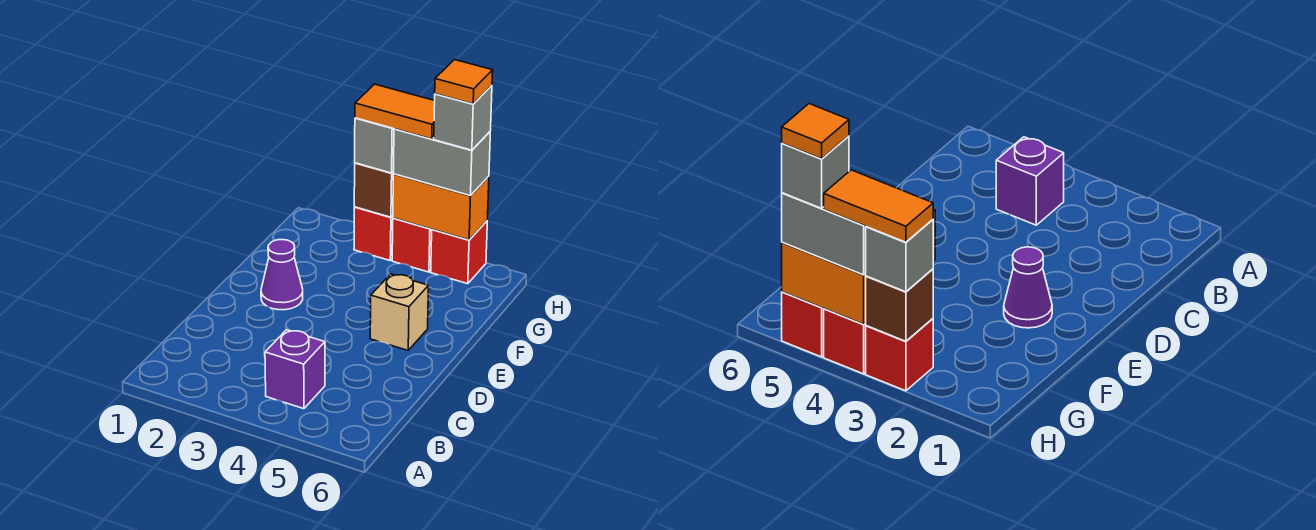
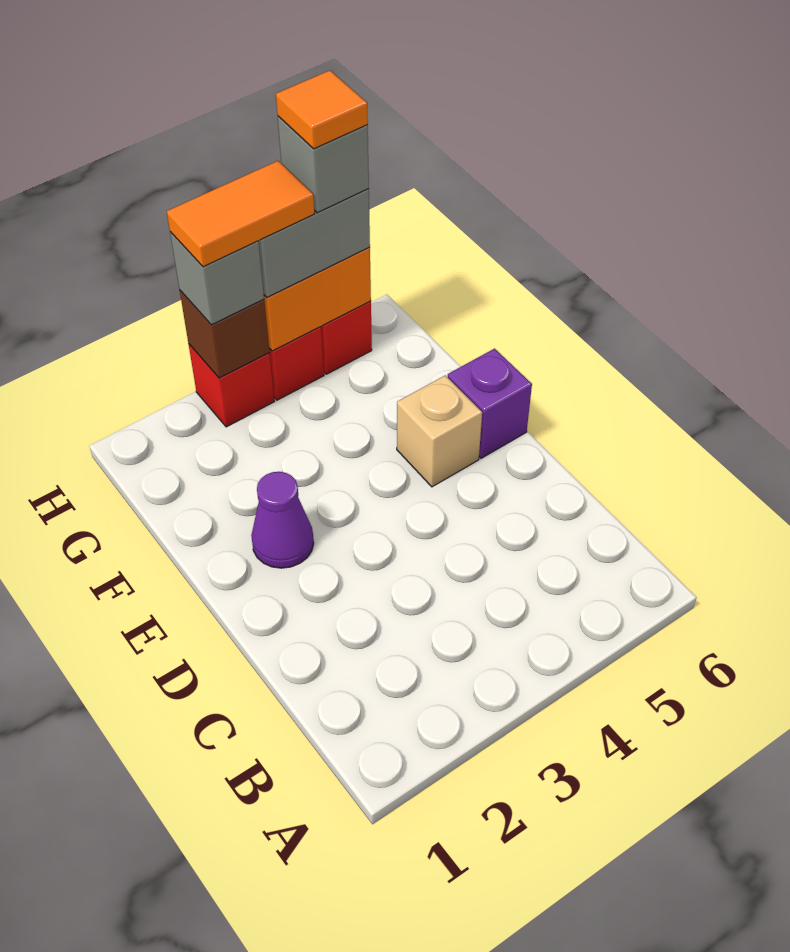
purple brick B4 level 1 -> purple brick E6 level 1

